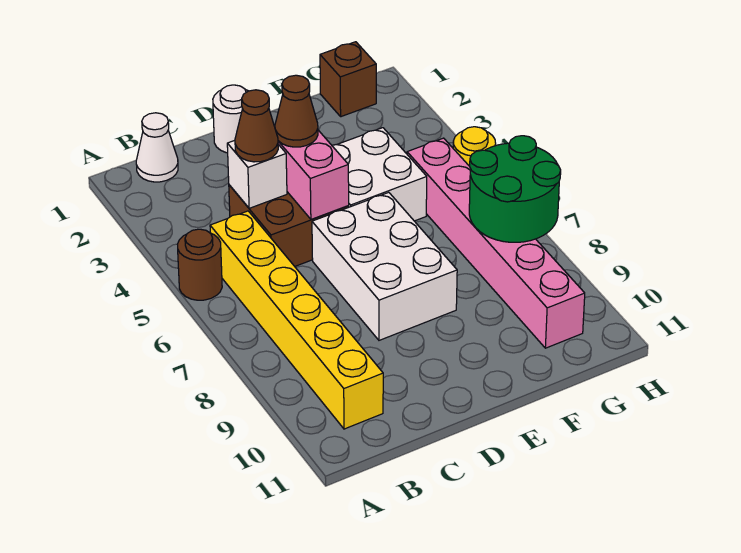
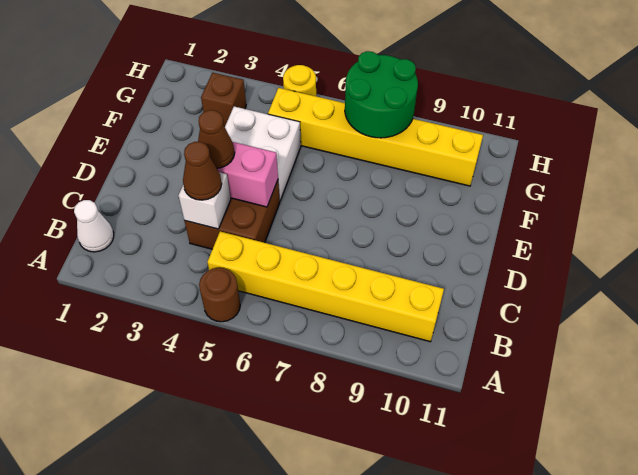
white round brick D1 level 1 -> none
white brick D6:E8 level 1 -> none
brown brick G1 level 1 -> brown brick G3 level 1
pink brick G5:G10 level 1 -> yellow brick G5:G10 level 1

